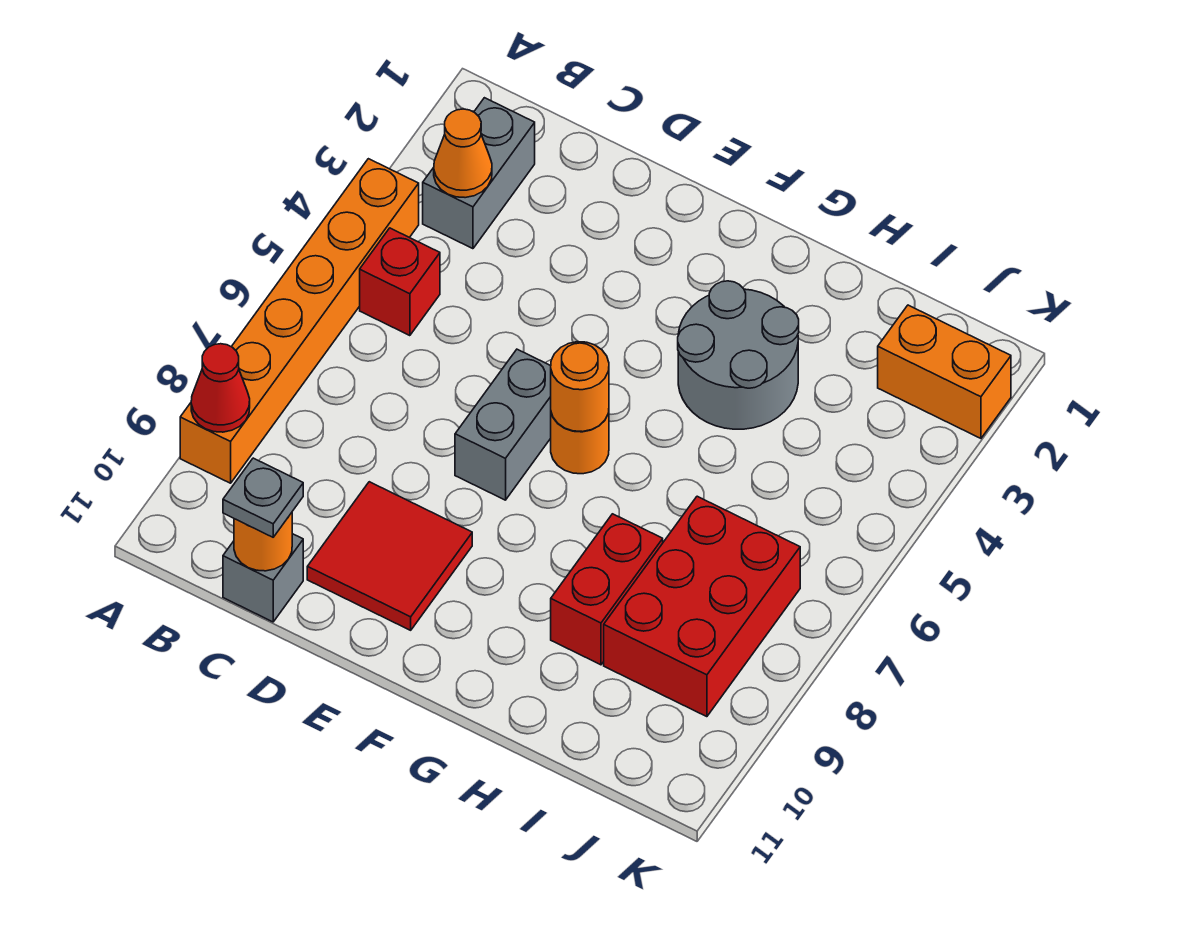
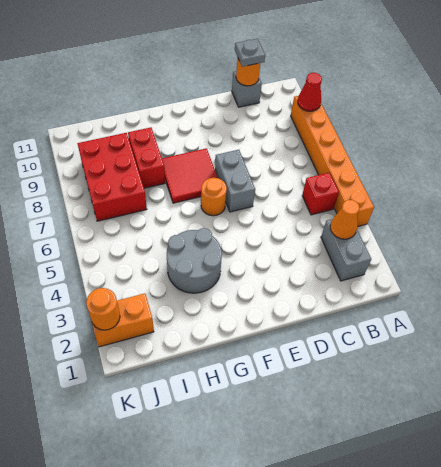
red tile D9:E10 level 1 -> red tile F7:G8 level 1
orange round brick F6 level 2 -> orange round brick K2 level 2

